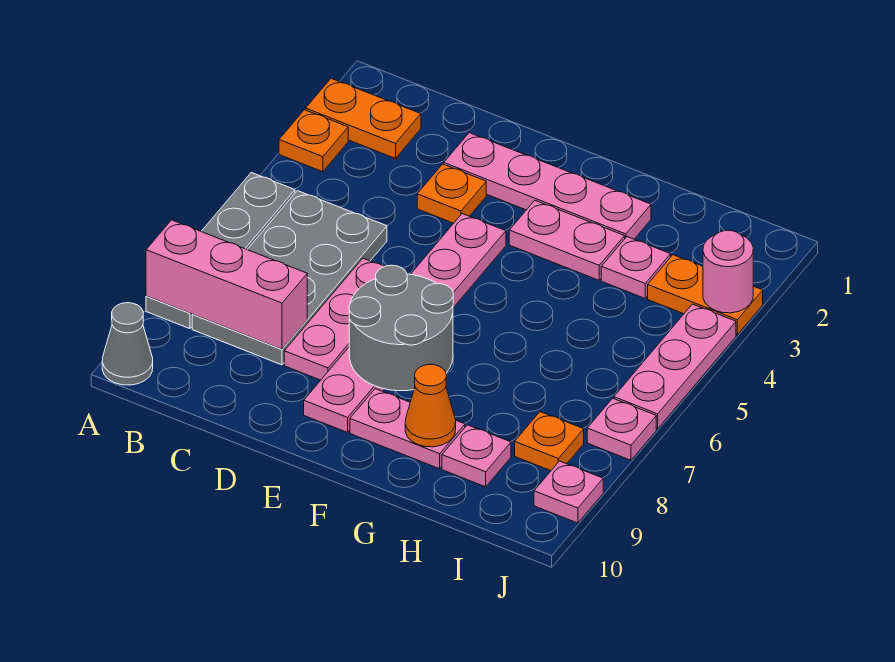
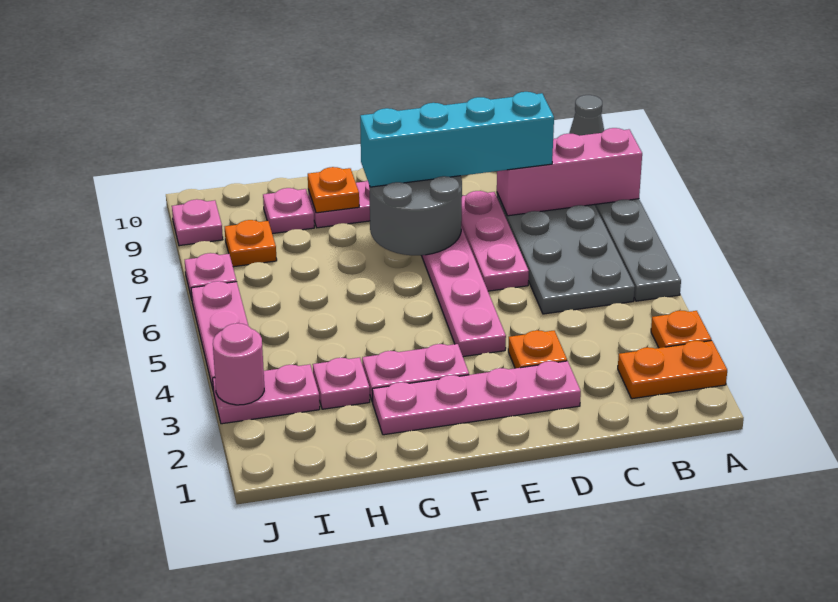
none -> cyan brick C8:F8 level 3
orange cone G9 level 2 -> orange plate G9 level 2
orange plate I3:J3 level 1 -> pink plate I3:J3 level 1

